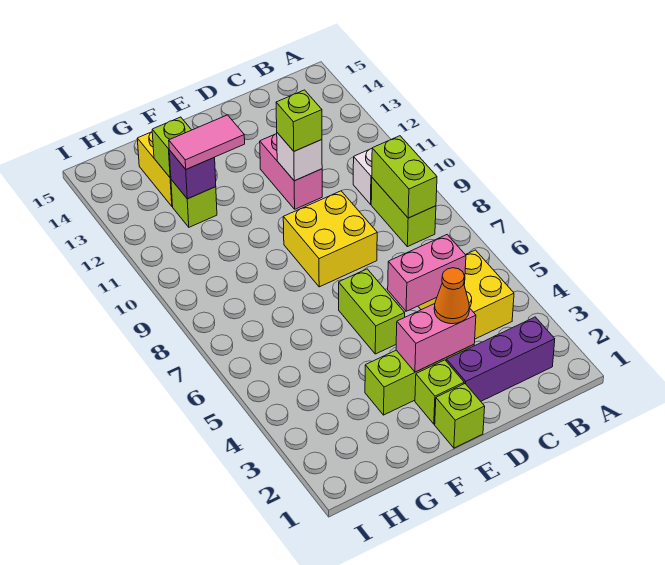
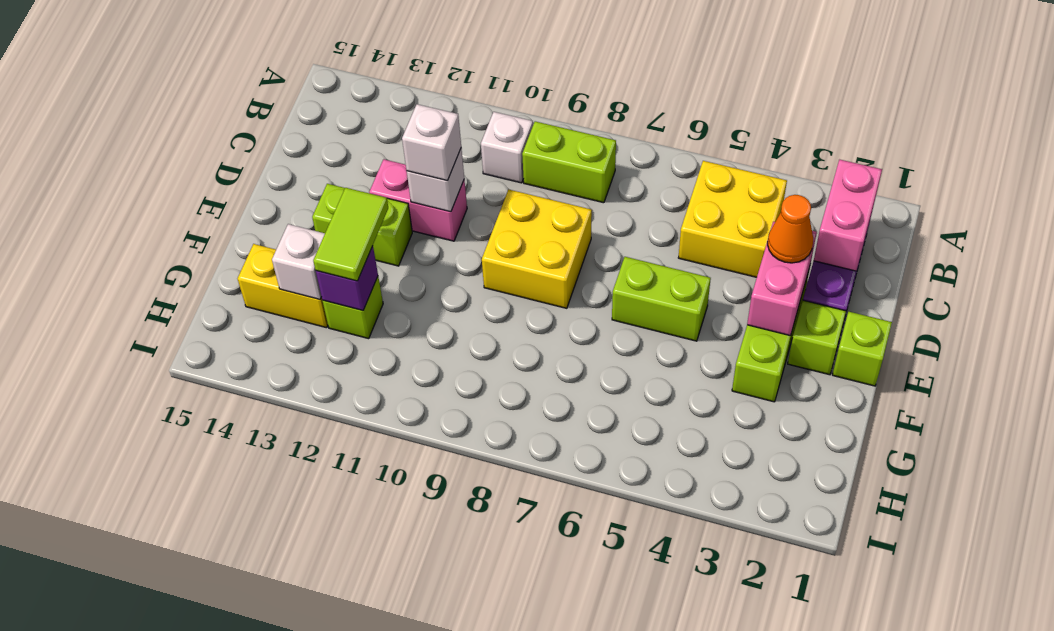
lime brick B8:B9 level 2 -> lime brick E12:E13 level 1
pink brick C5:D5 level 2 -> pink brick B2:C2 level 2
lime brick D11 level 3 -> white brick D11 level 3
pink tile F12:G12 level 3 -> lime tile F12:G12 level 3
lime brick G13 level 2 -> white brick G13 level 2

